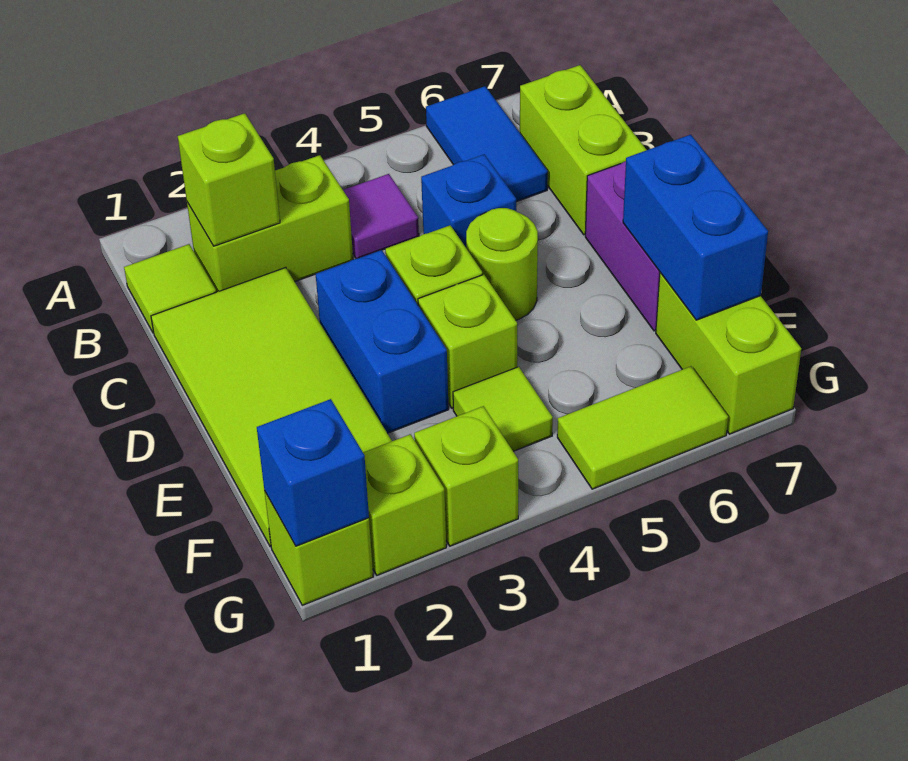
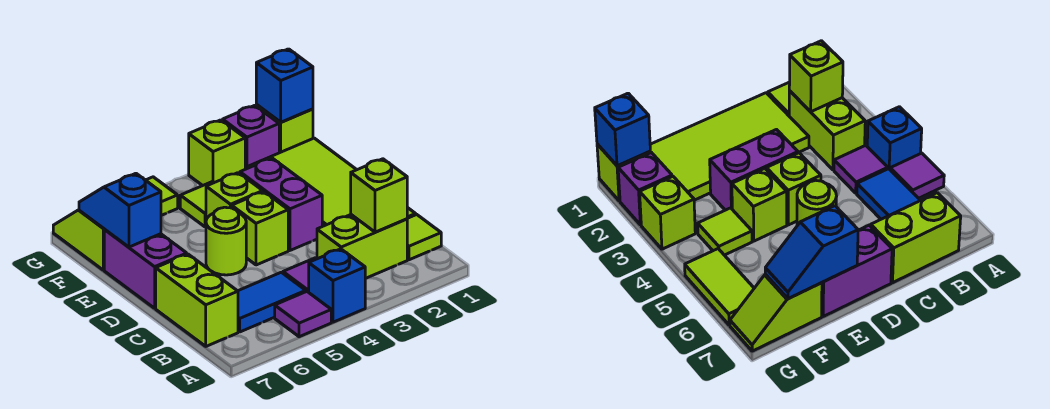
none -> purple tile A5 level 1
blue tile A6:B6 level 1 -> blue tile B5:B6 level 1
blue brick C5 level 1 -> blue brick A4 level 1
blue brick D3:E3 level 1 -> purple brick D3:E3 level 1
blue brick E7:F7 level 2 -> blue slope E7:F7 level 2 top E
lime brick F7:G7 level 1 -> lime slope F7:G7 level 1 top F
lime brick G2 level 1 -> purple brick G2 level 1

